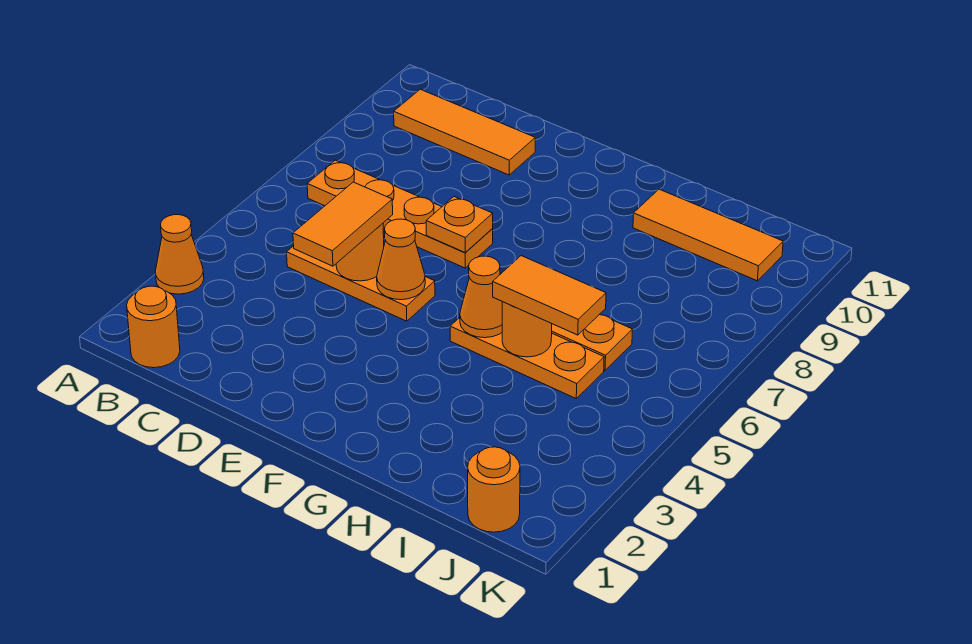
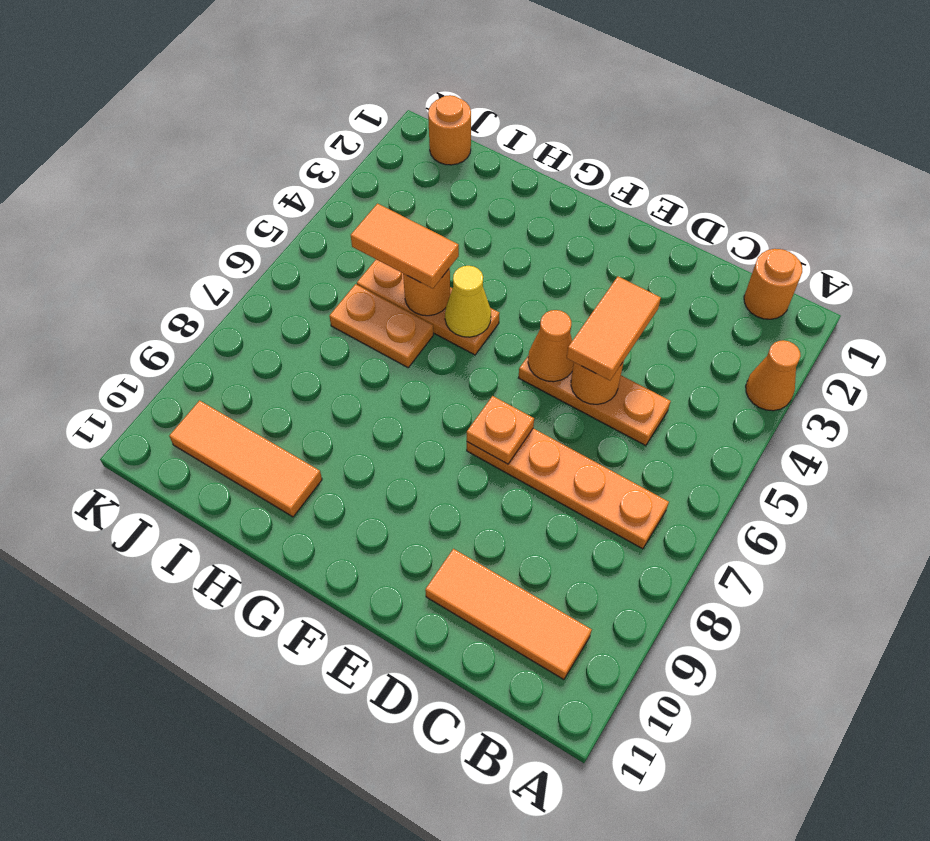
orange cone G5 level 2 -> yellow cone G5 level 2

